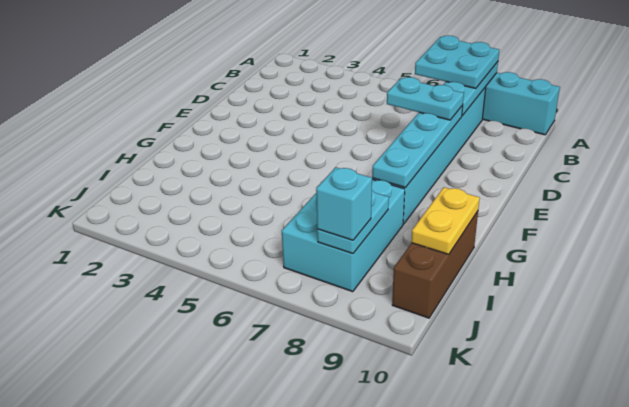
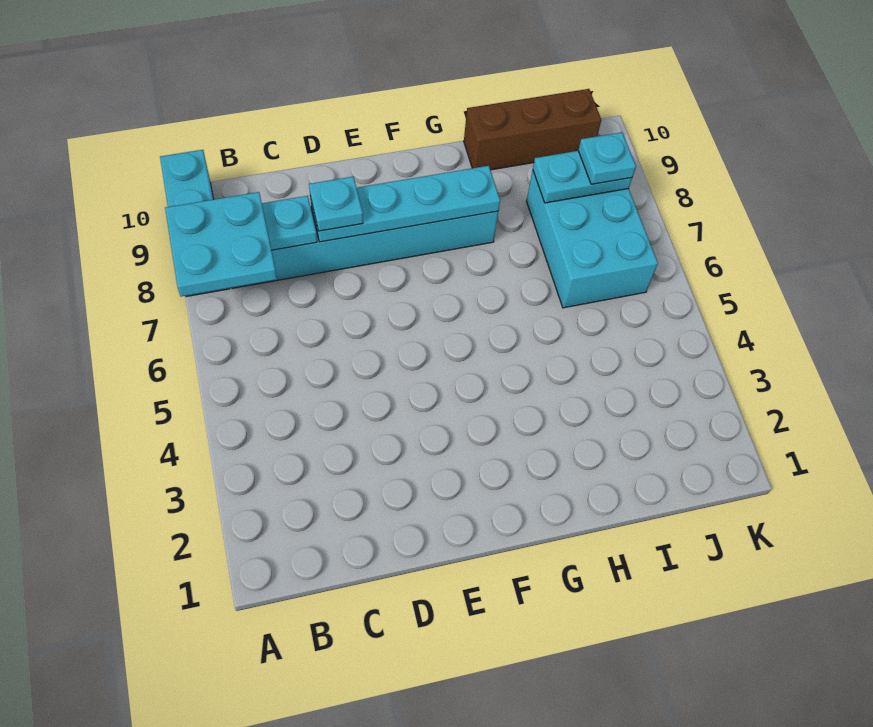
cyan plate D7:D8 level 3 -> cyan plate D8 level 3
cyan brick H7:J8 level 1 -> cyan brick I6:J8 level 1
yellow plate H10:I10 level 2 -> none
cyan brick J8 level 3 -> cyan plate J8 level 3

